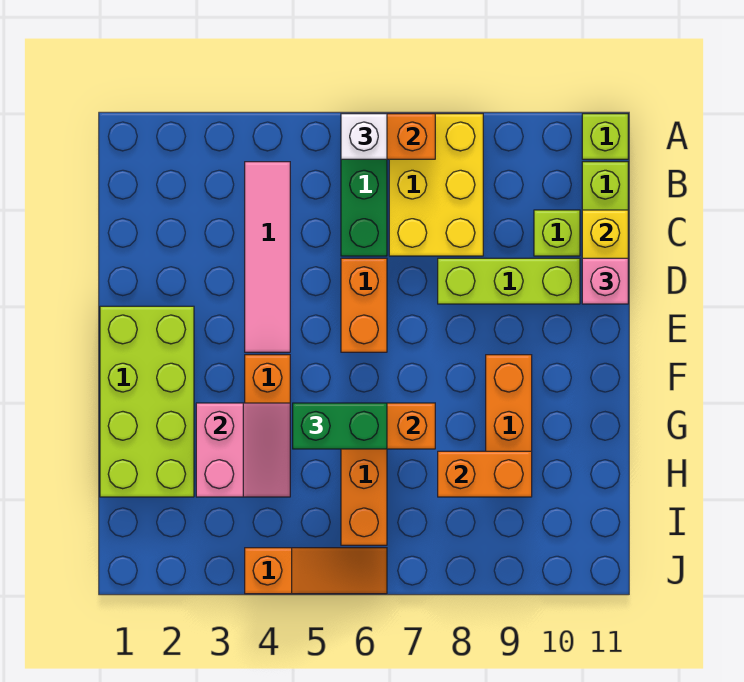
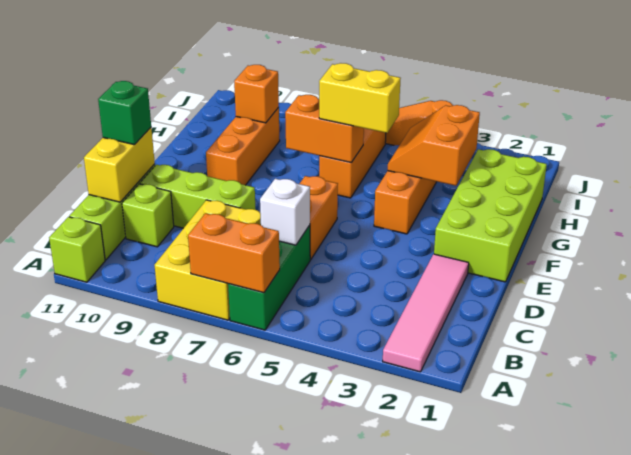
white brick A6 level 3 -> white brick C6 level 2
pink tile B4:E4 level 1 -> pink tile A2:D2 level 1
pink brick D11 level 3 -> green brick D11 level 3
pink slope G3:H4 level 2 top 3 -> orange slope G3:H4 level 2 top 3
green brick G5:G6 level 3 -> yellow brick G5:G6 level 3
orange brick H8:H9 level 2 -> orange brick H9 level 2

